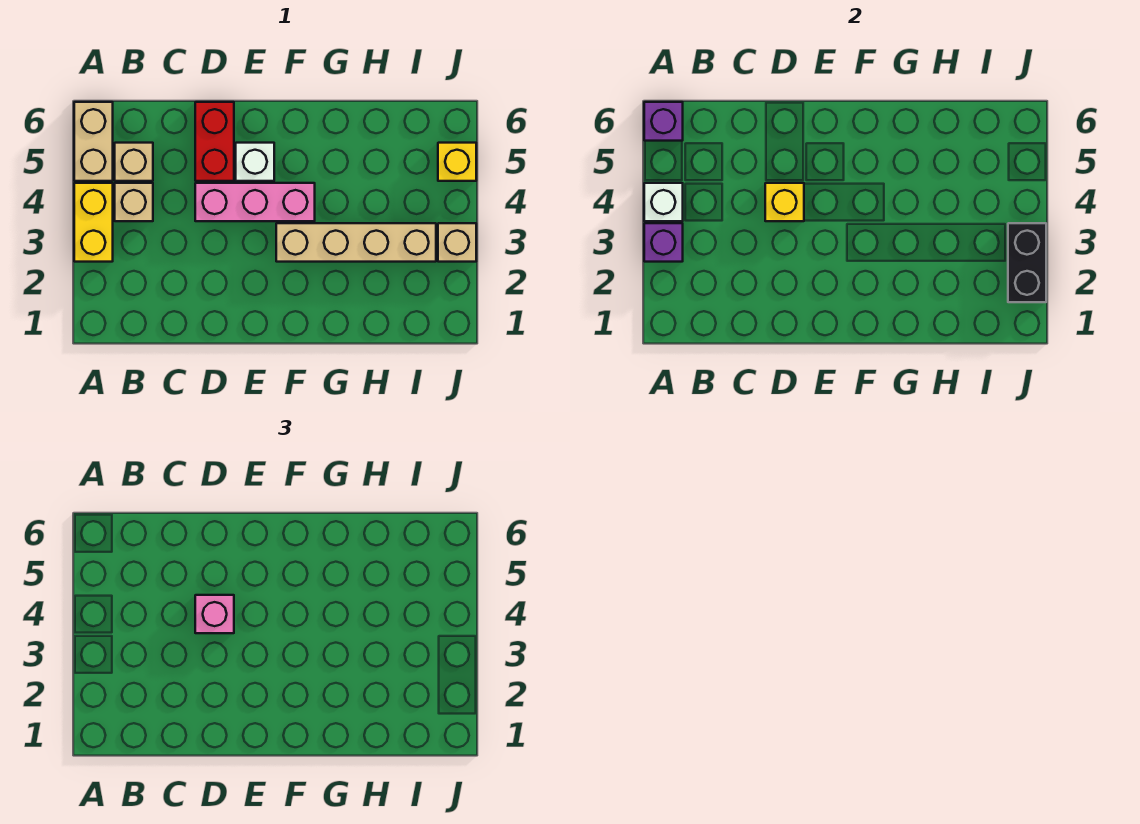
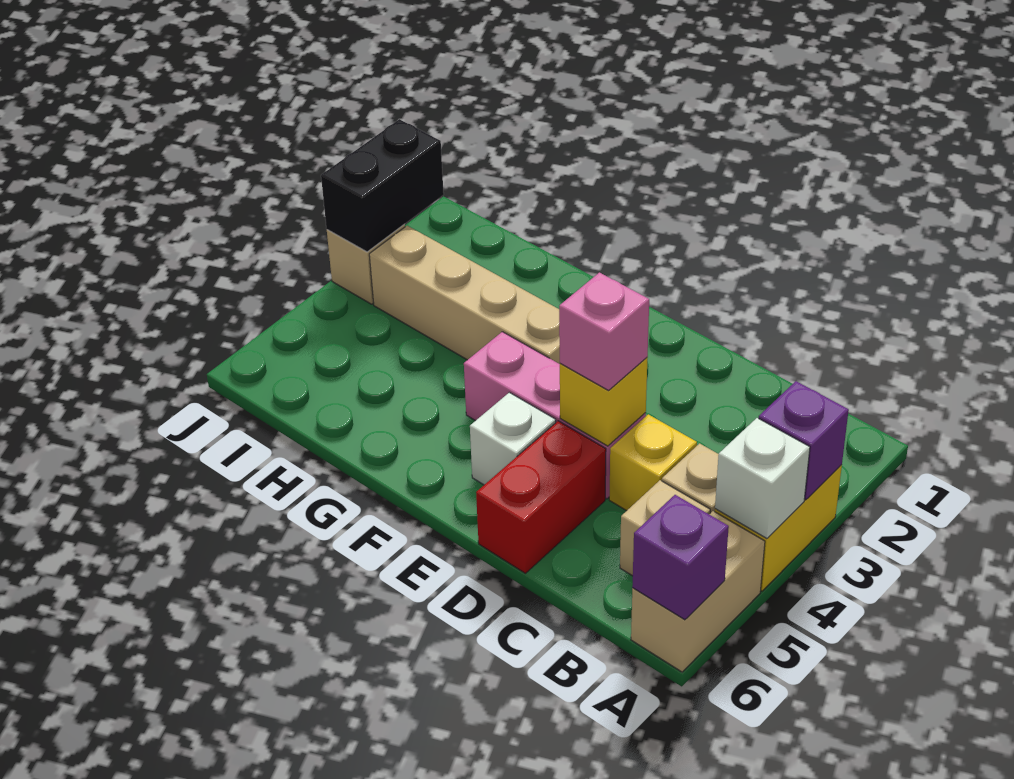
yellow brick J5 level 1 -> yellow brick C4 level 1

